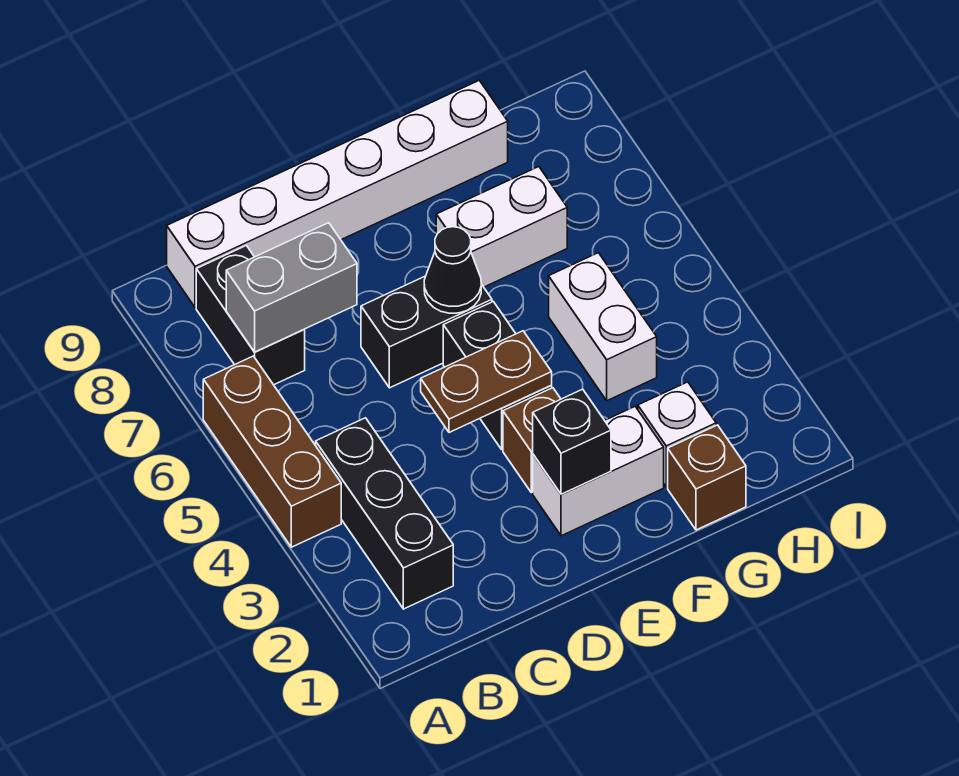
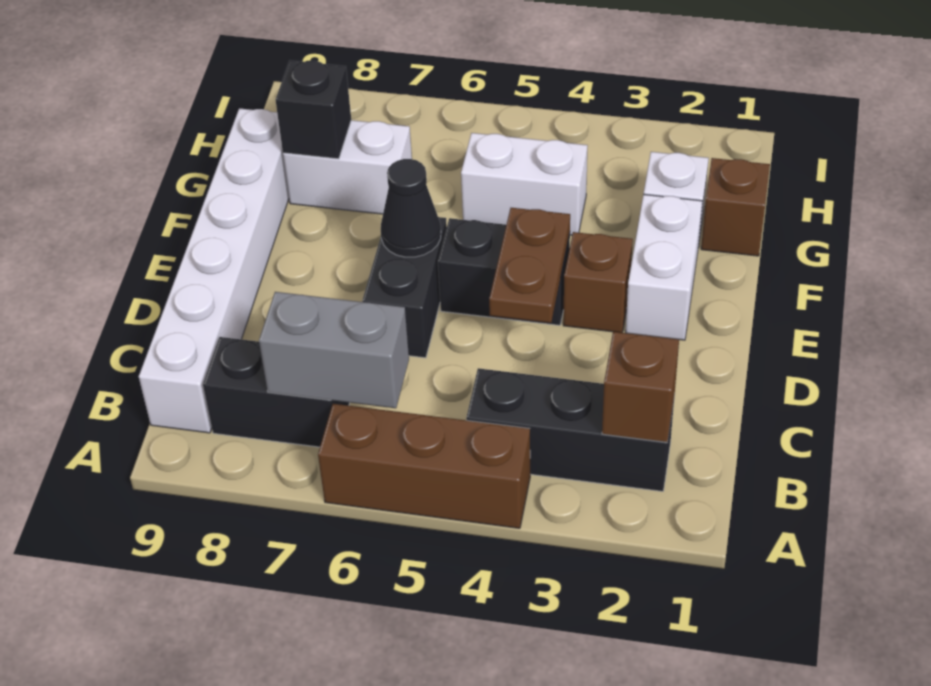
none -> brown brick B2 level 2
grey brick B7:C7 level 2 -> grey brick B6:B7 level 2
black brick E2 level 2 -> black brick G8 level 2
white brick F7:G7 level 1 -> white brick G7:G8 level 1

